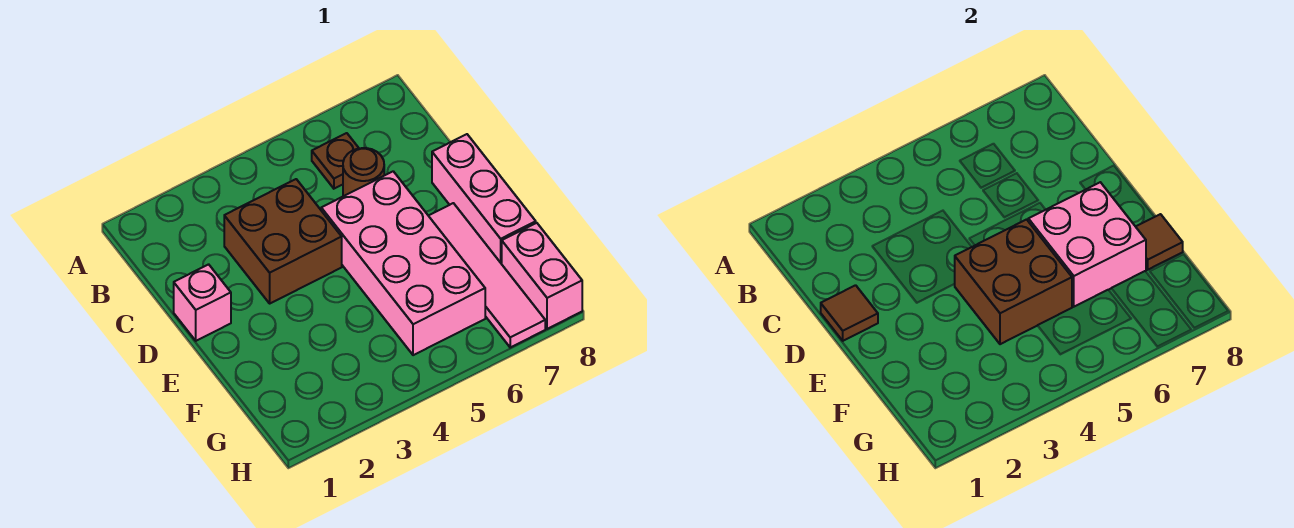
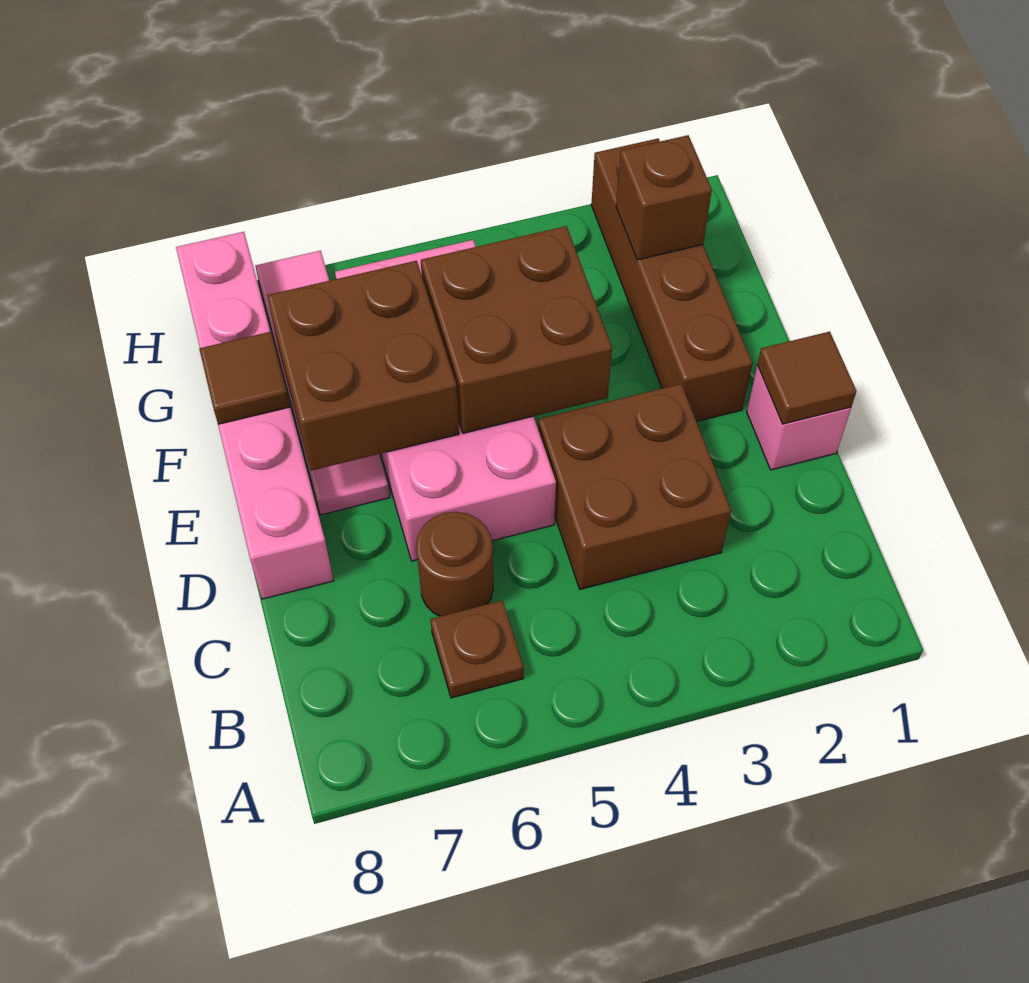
none -> brown brick E2:H2 level 1
pink brick E6:F7 level 2 -> brown brick E6:F7 level 2
none -> brown brick G2 level 2

